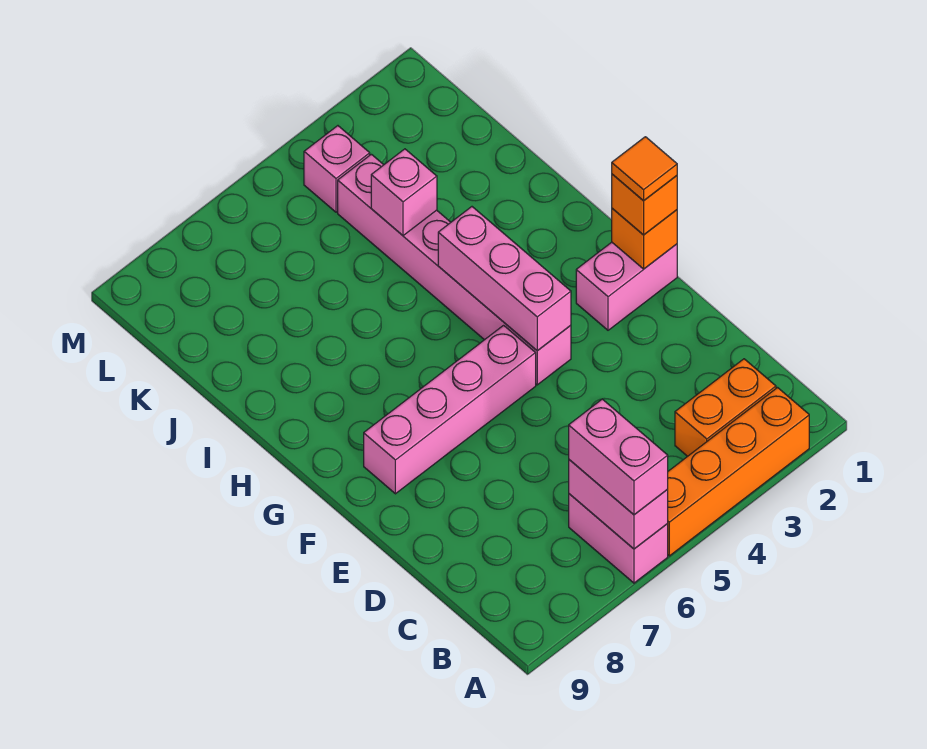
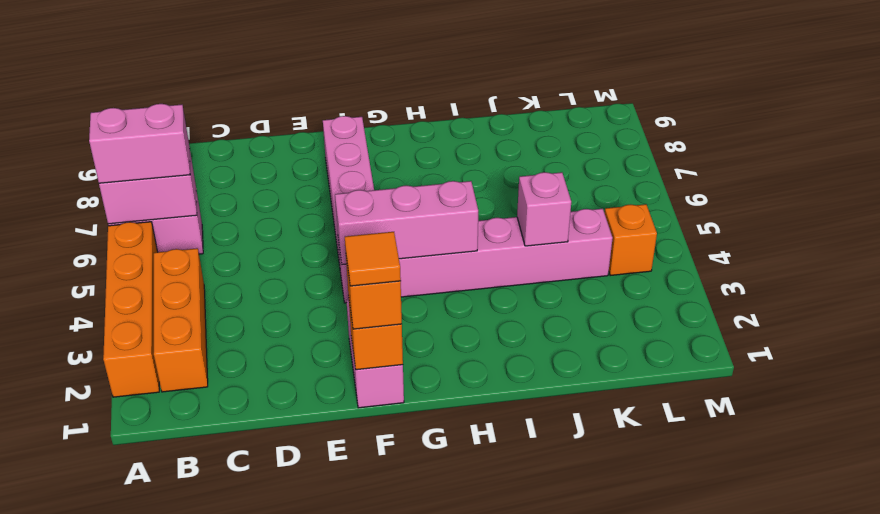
orange brick B2:B3 level 1 -> orange brick B2:B4 level 1
pink brick L4 level 1 -> orange brick L4 level 1

